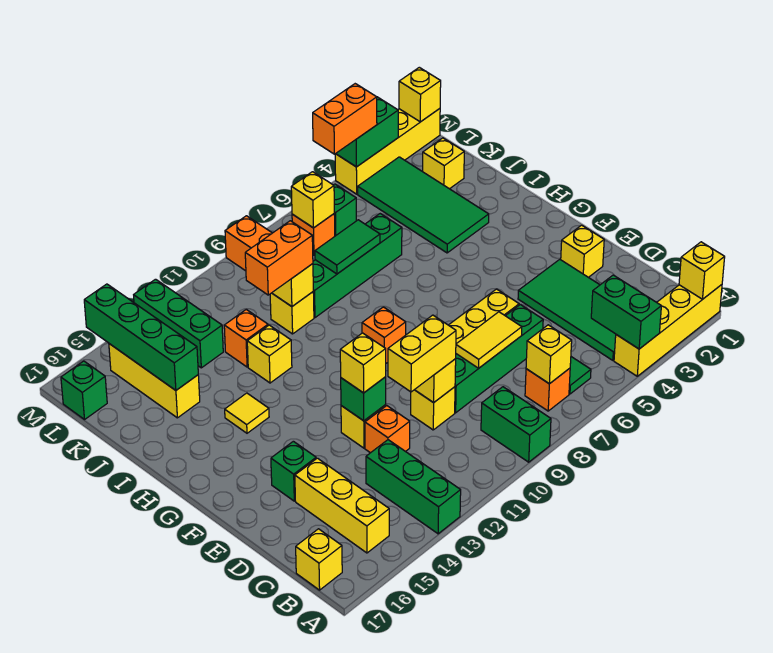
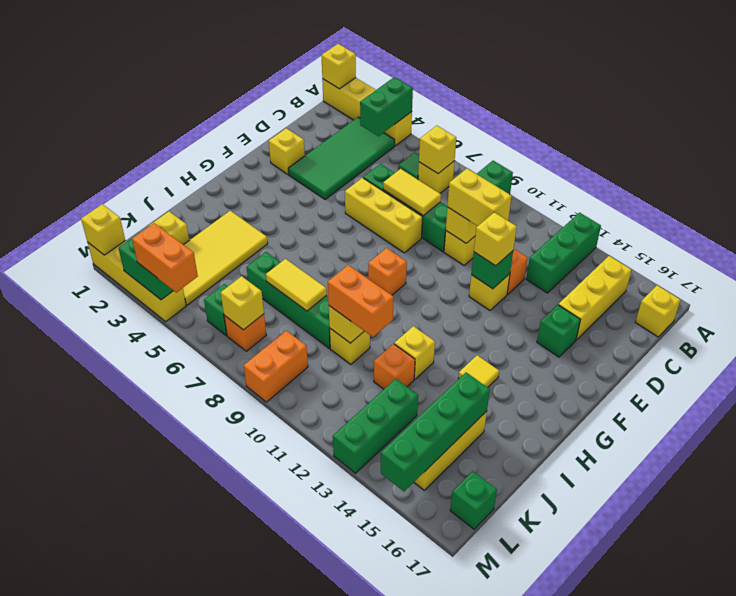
orange brick B7 level 1 -> yellow brick B7 level 1
green tile I3:L4 level 1 -> yellow tile I3:L4 level 1
green tile J7:J8 level 2 -> yellow tile J7:J8 level 2

